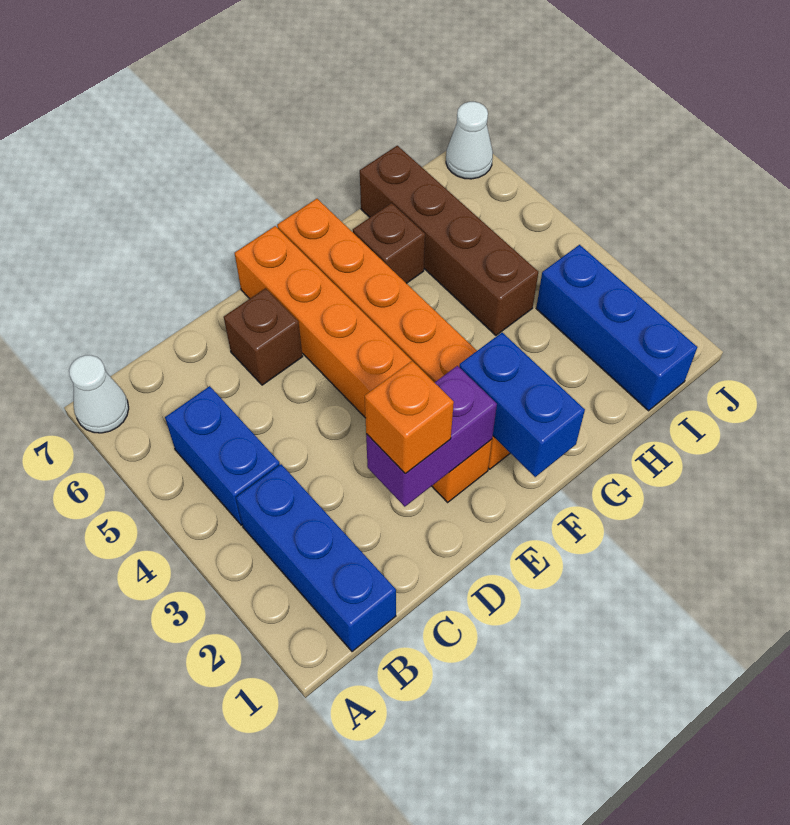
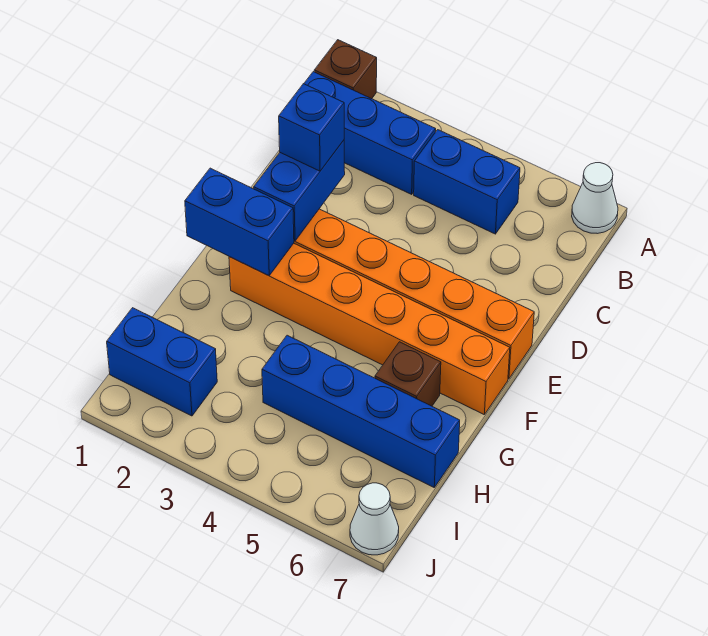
purple brick D2:E2 level 2 -> blue brick D2:E2 level 2
orange brick D2 level 3 -> blue brick D2 level 3
brown brick D6 level 1 -> brown brick A1 level 1
brown brick H4:H7 level 1 -> blue brick H4:H7 level 1
blue brick I1:I3 level 1 -> blue brick I1:I2 level 1

